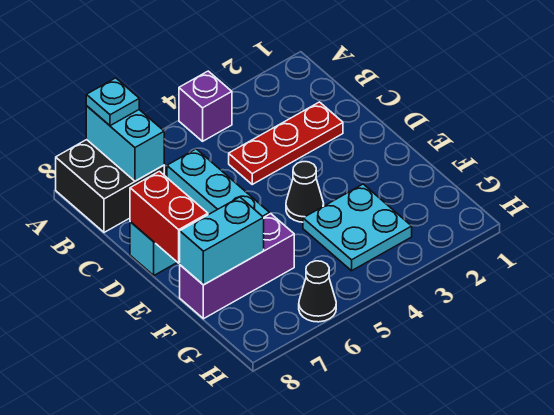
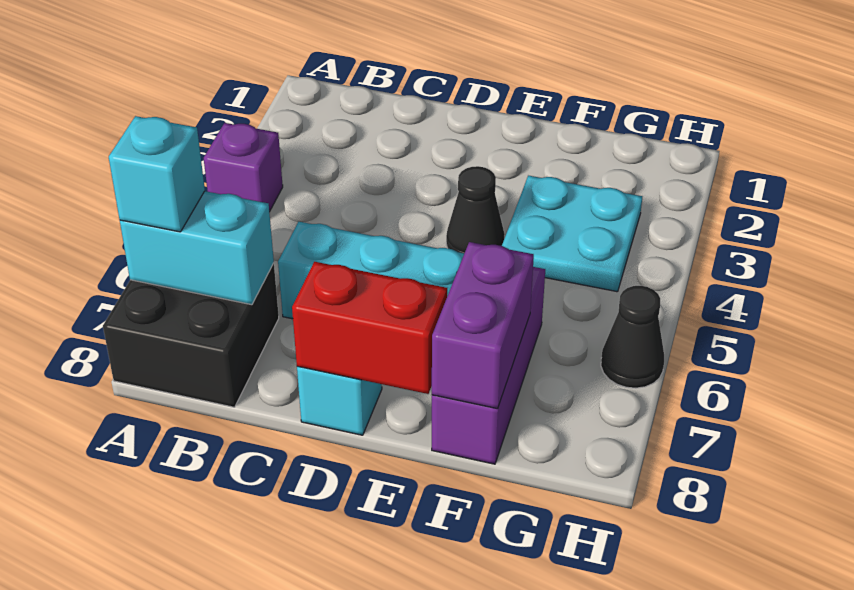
cyan plate A7 level 3 -> cyan brick A7 level 3
red plate C2:C4 level 1 -> none
cyan brick F7:F8 level 2 -> purple brick F7:F8 level 2

